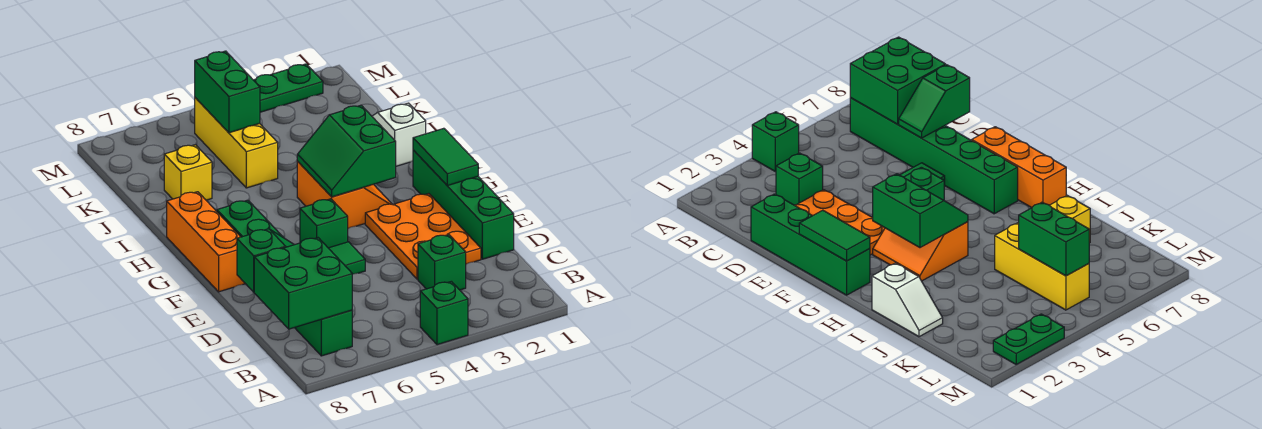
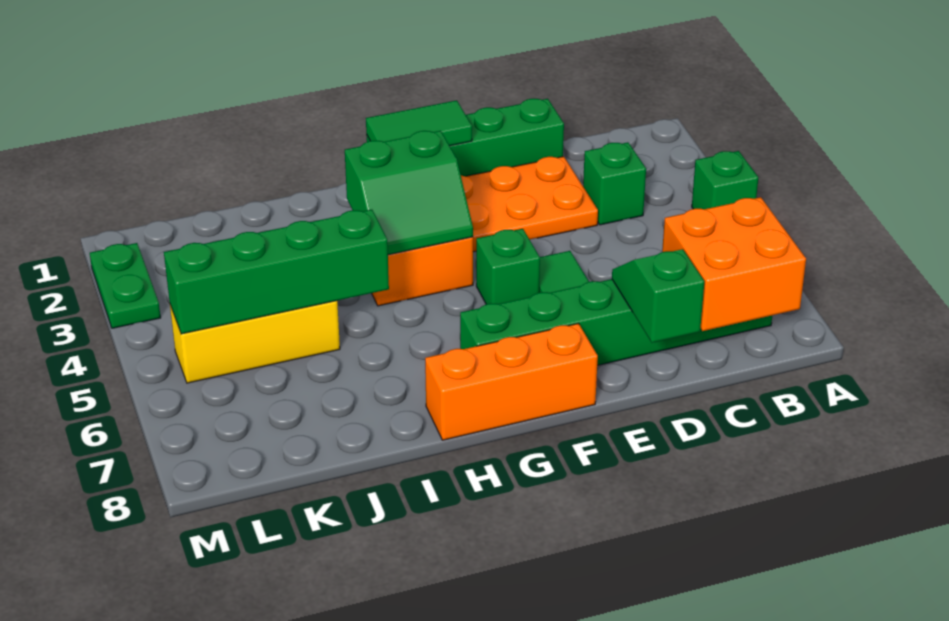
green brick B7:C8 level 2 -> orange brick B7:C8 level 2
white slope I1:J1 level 1 top I -> none
yellow brick J7 level 1 -> none
green brick K5:L5 level 2 -> green brick I5:L5 level 2

